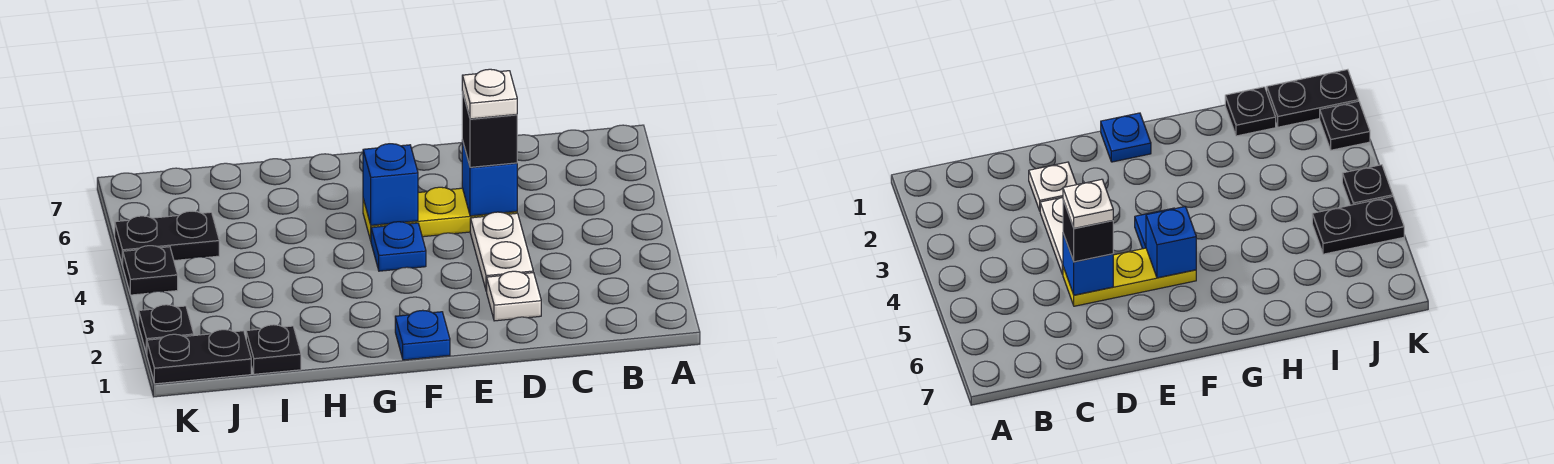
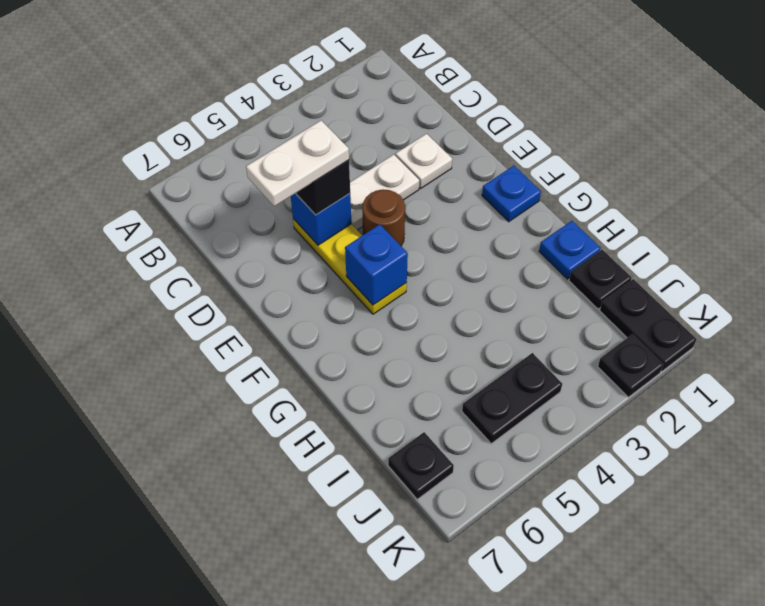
white plate D5 level 4 -> white plate D5:D6 level 4
none -> brown round brick E4 level 1
blue plate F4 level 1 -> blue plate H1 level 1
black plate J5:K5 level 1 -> black plate J4:J5 level 1
black plate K4 level 1 -> black plate J7 level 1

